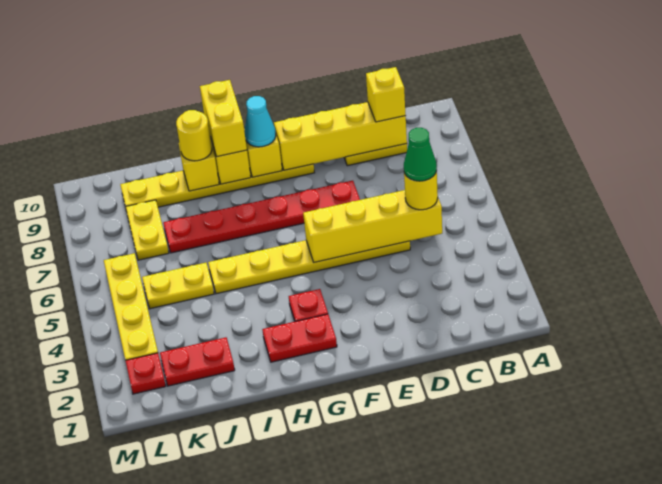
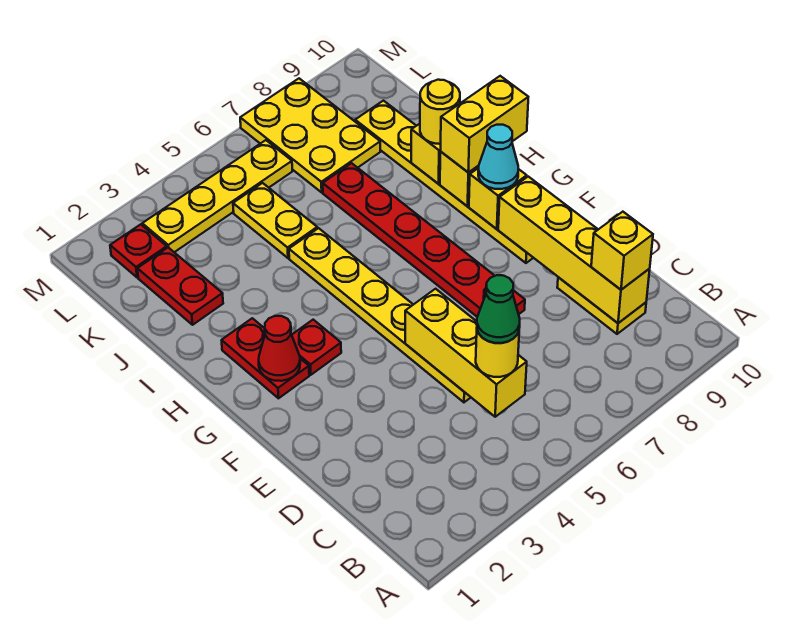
yellow brick C5:F5 level 2 -> yellow brick C5:E5 level 2
none -> red cone G2 level 2
yellow plate K7:K8 level 1 -> yellow plate K7:M8 level 1

